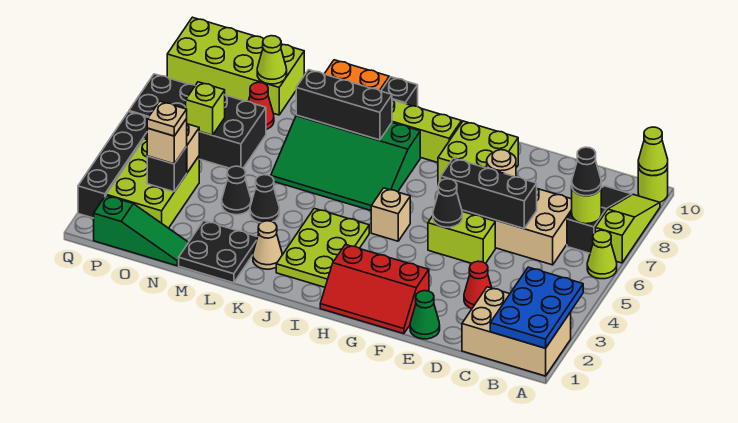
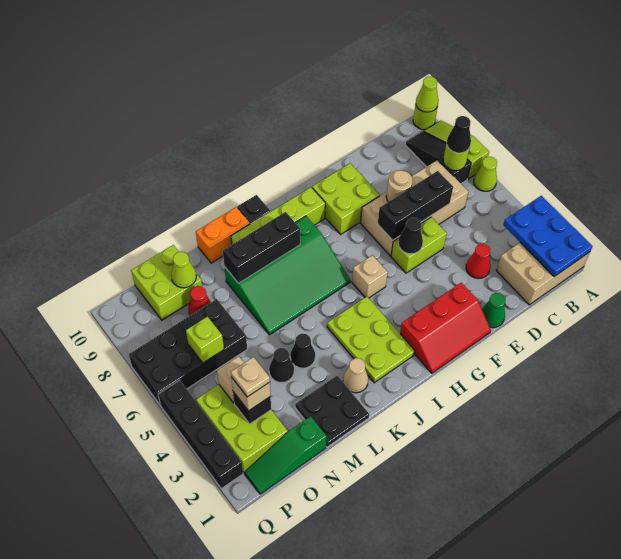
green slope N1:P1 level 1 top P -> green slope N1:P1 level 1 top N
lime brick N9:Q10 level 1 -> lime brick N9:O10 level 1

